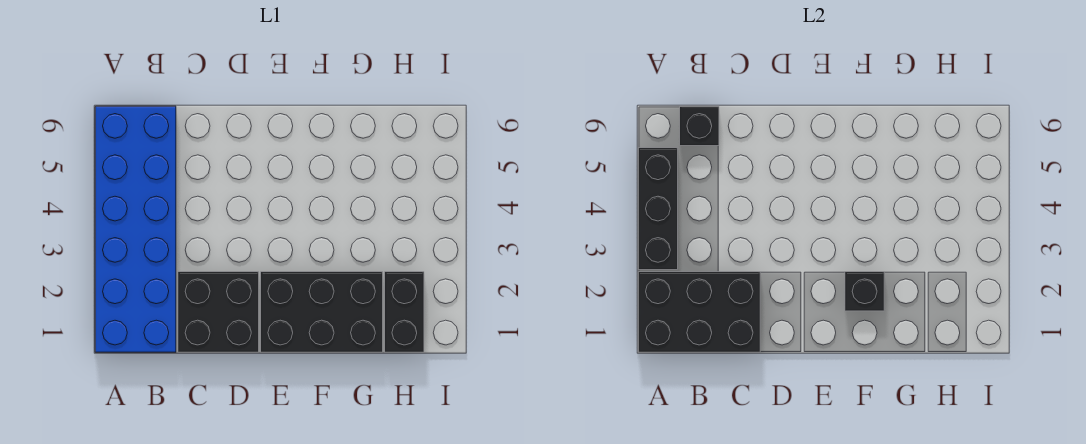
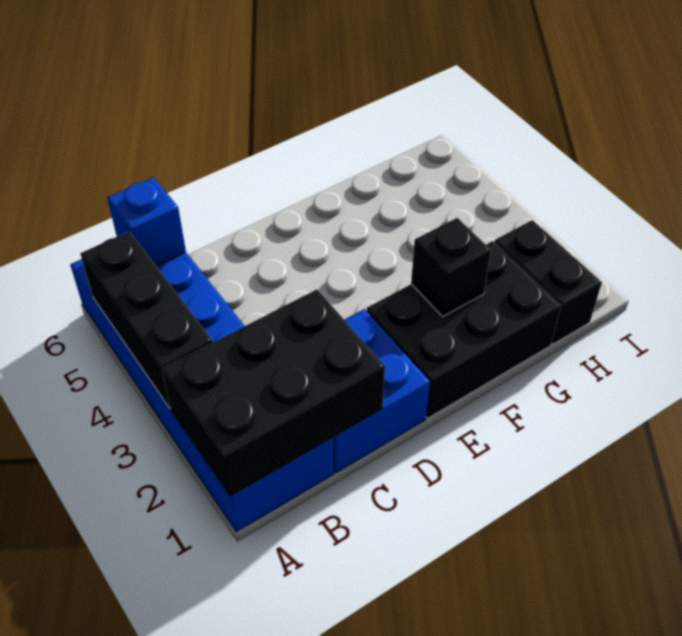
black brick B6 level 2 -> blue brick B6 level 2
black brick C1:D2 level 1 -> blue brick C1:D2 level 1

